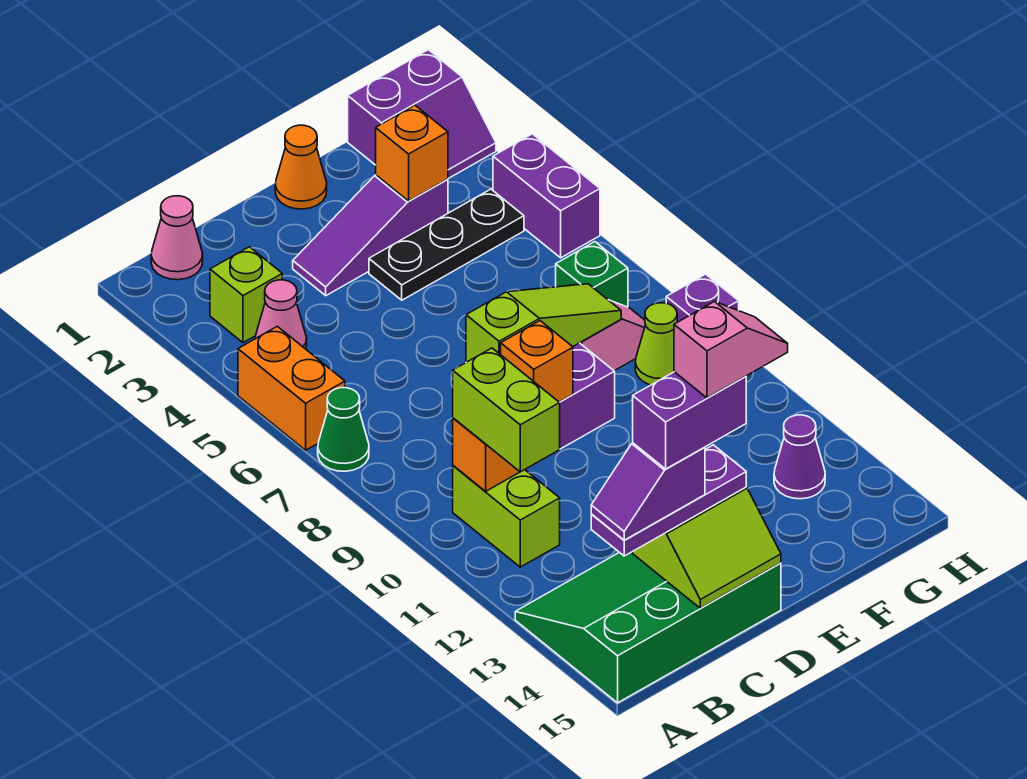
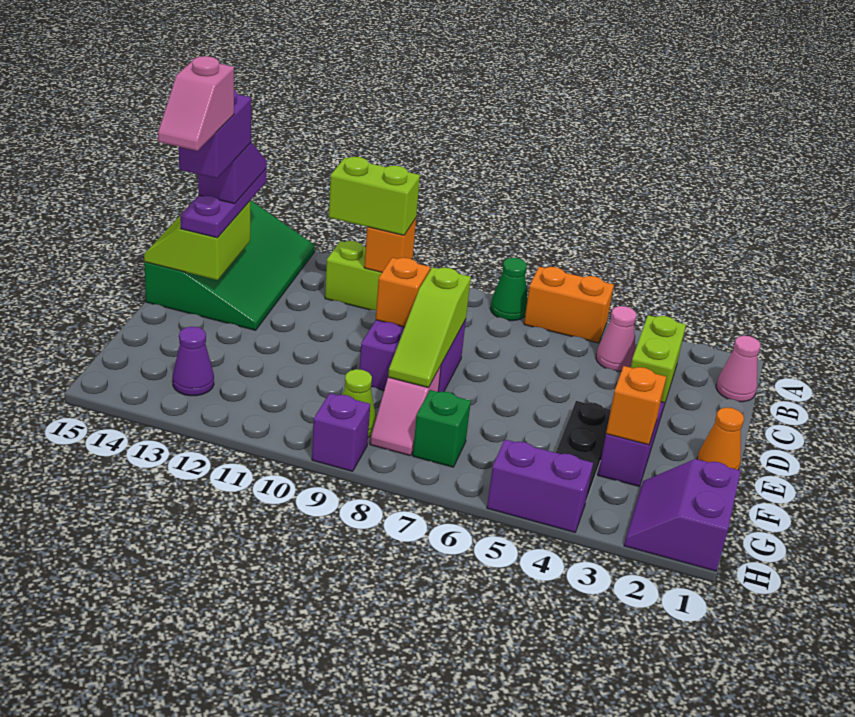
lime brick B3 level 1 -> lime brick B3:C3 level 1

